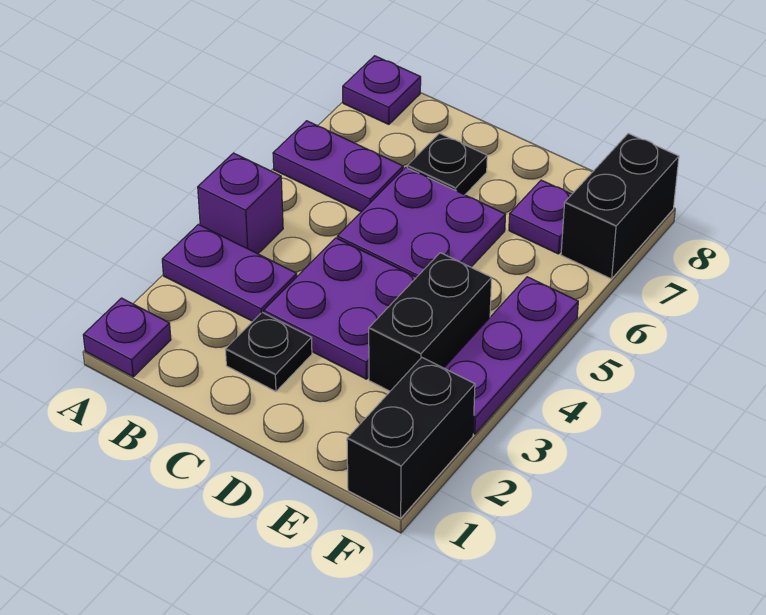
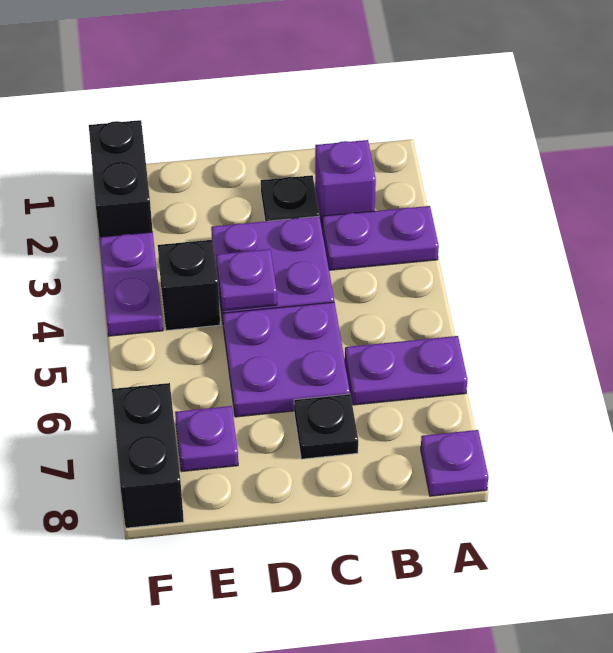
purple plate A1 level 1 -> purple plate D4 level 2
purple brick A4 level 1 -> purple brick B2 level 1
black brick E3:E4 level 1 -> black brick E4 level 1
purple plate F3:F5 level 1 -> purple plate F3:F4 level 1

